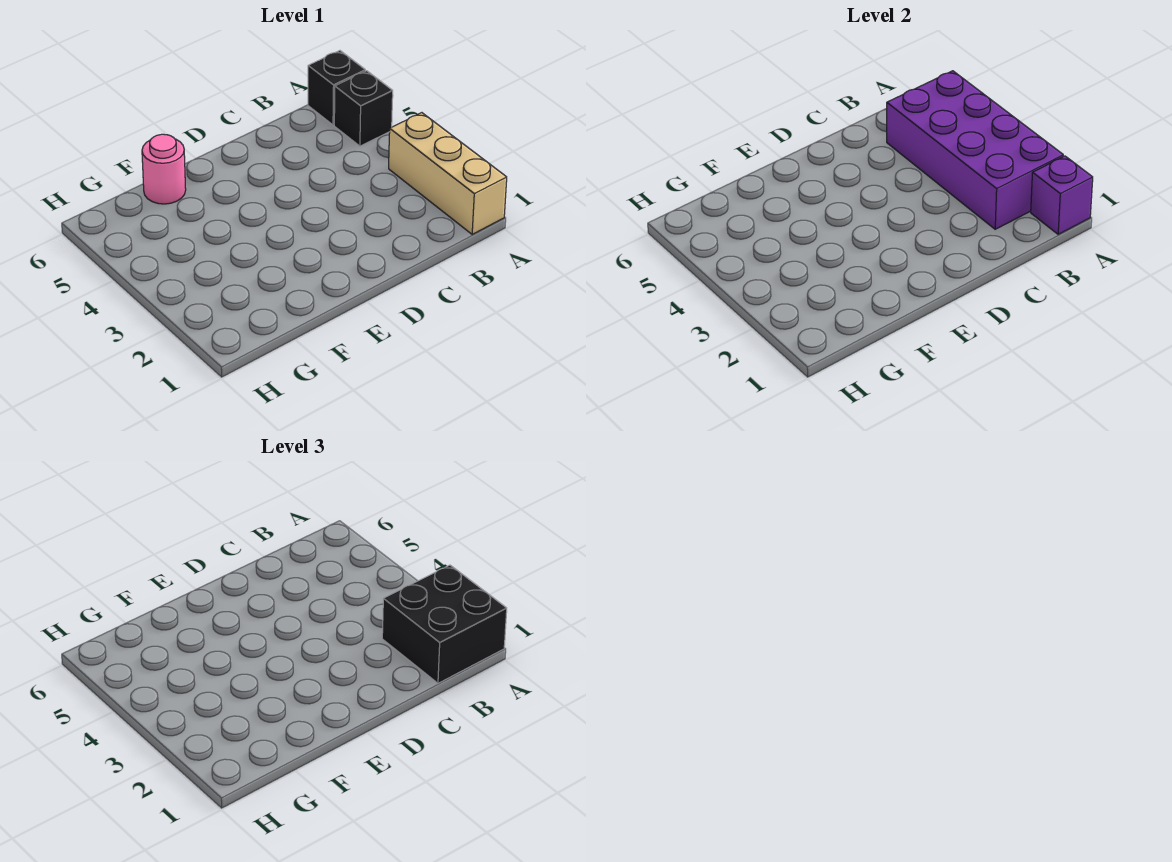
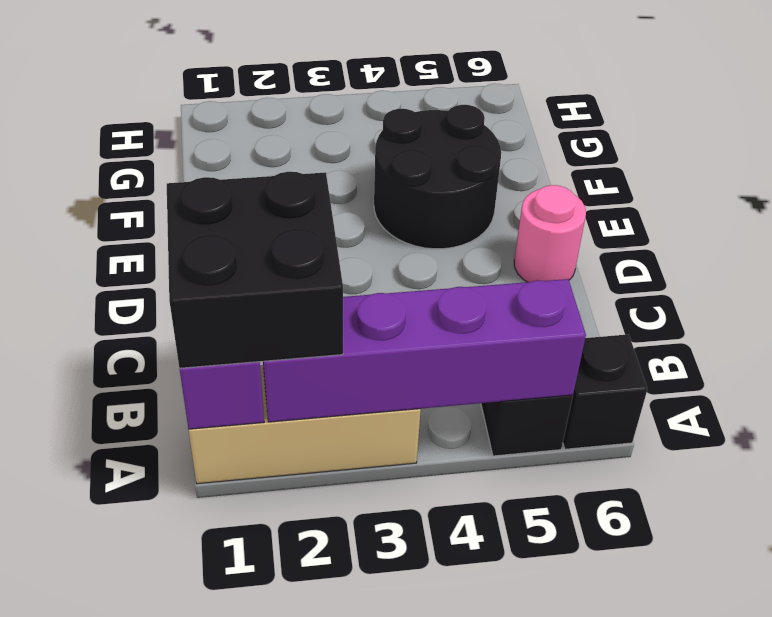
purple brick A2:B5 level 2 -> purple brick A2:A5 level 2
none -> black round brick E4:F5 level 1
pink round brick F6 level 1 -> pink round brick D6 level 1

